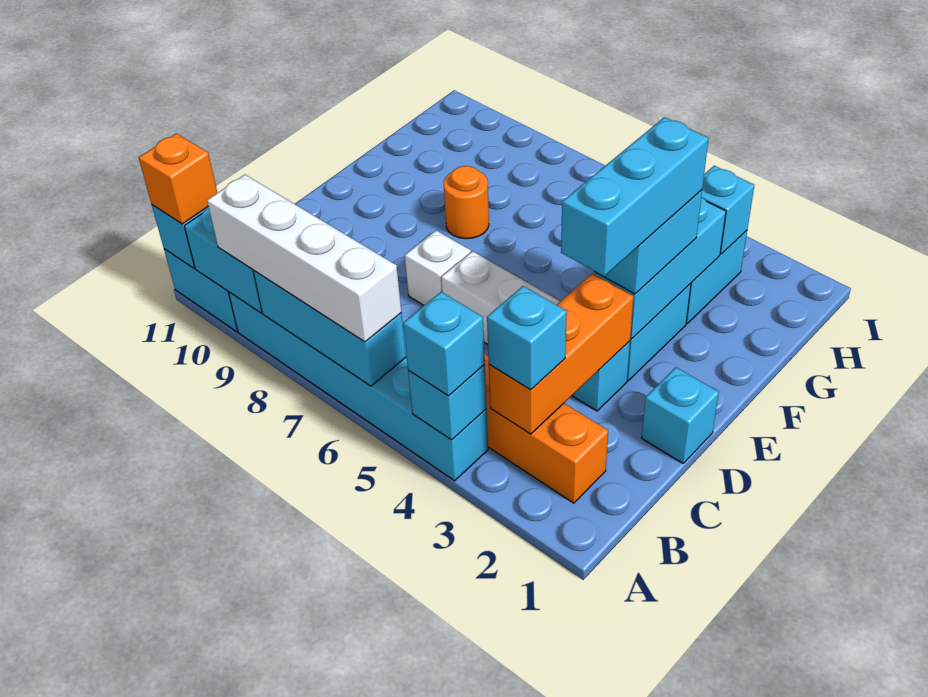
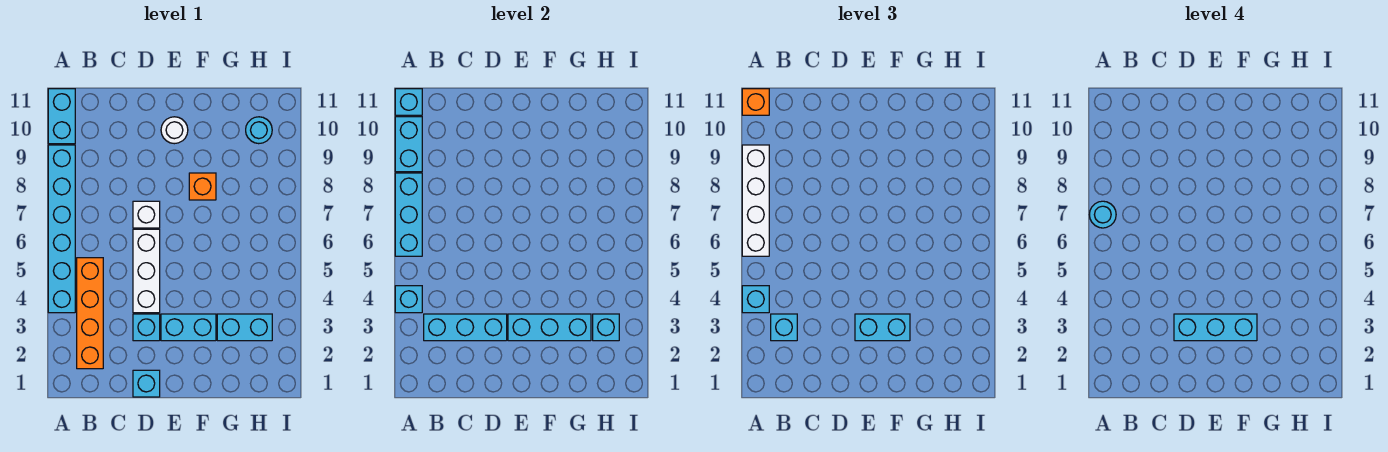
none -> cyan round brick A7 level 4
orange brick B3:D3 level 2 -> cyan brick B3:D3 level 2
none -> white round brick E10 level 1
orange round brick F8 level 1 -> orange brick F8 level 1
none -> cyan round brick H10 level 1

